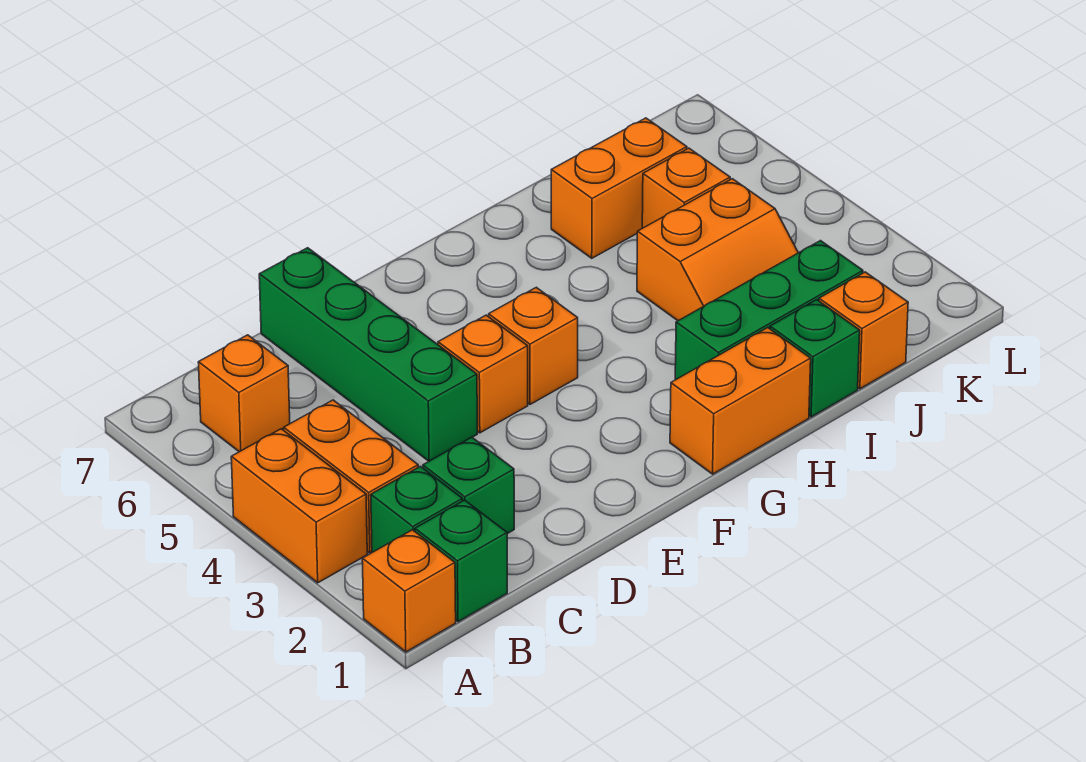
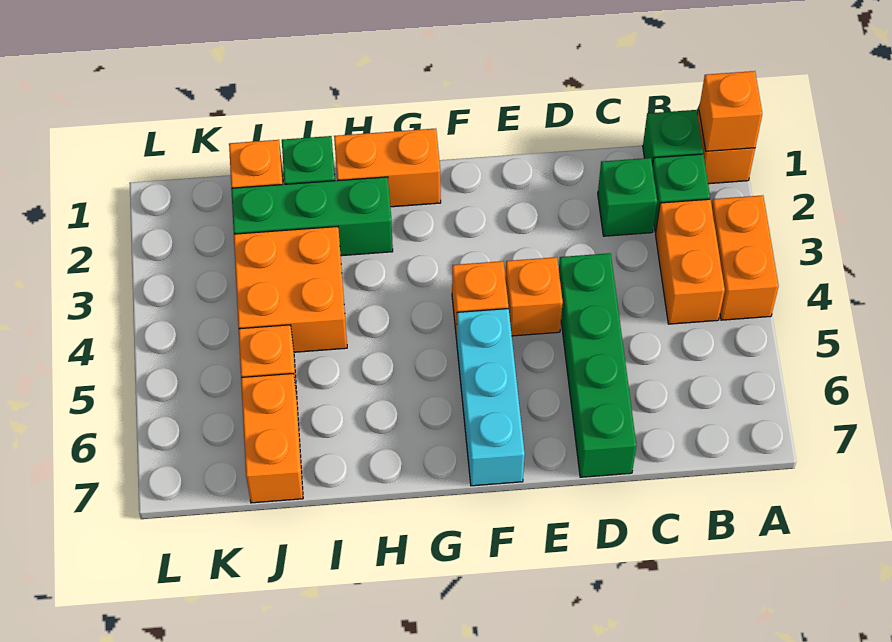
orange brick B6 level 1 -> orange brick A1 level 2
none -> cyan brick F5:F7 level 1
orange slope I3:J4 level 1 top 4 -> orange brick I3:J4 level 1
orange brick I6:J6 level 1 -> orange brick J6:J7 level 1

